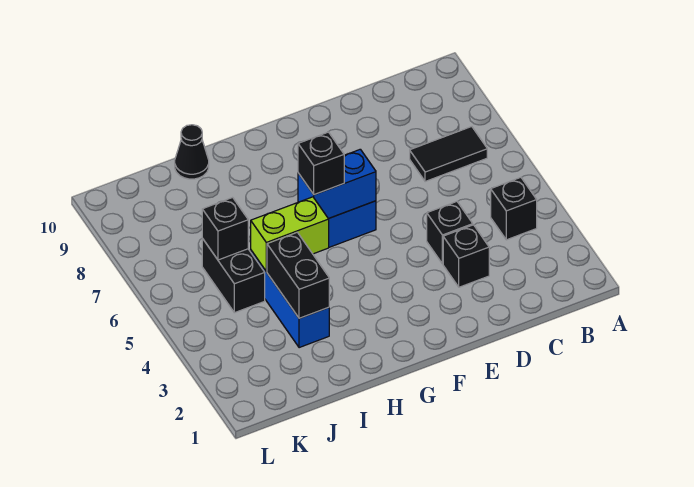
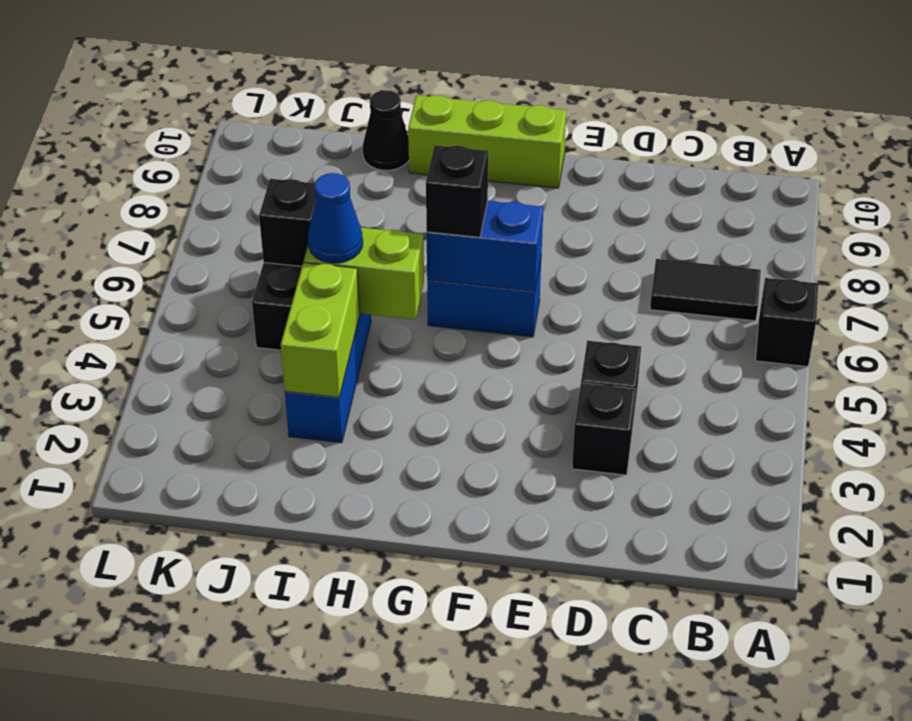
black brick B4 level 1 -> black brick A6 level 1
none -> lime brick F10:H10 level 1
black brick I3:I4 level 2 -> lime brick I3:I4 level 2
none -> blue cone I5 level 3

